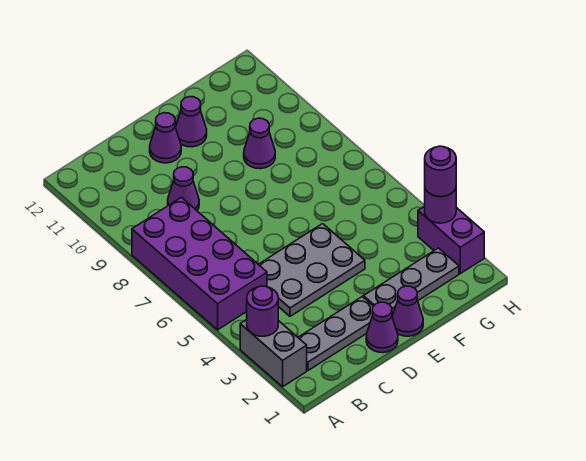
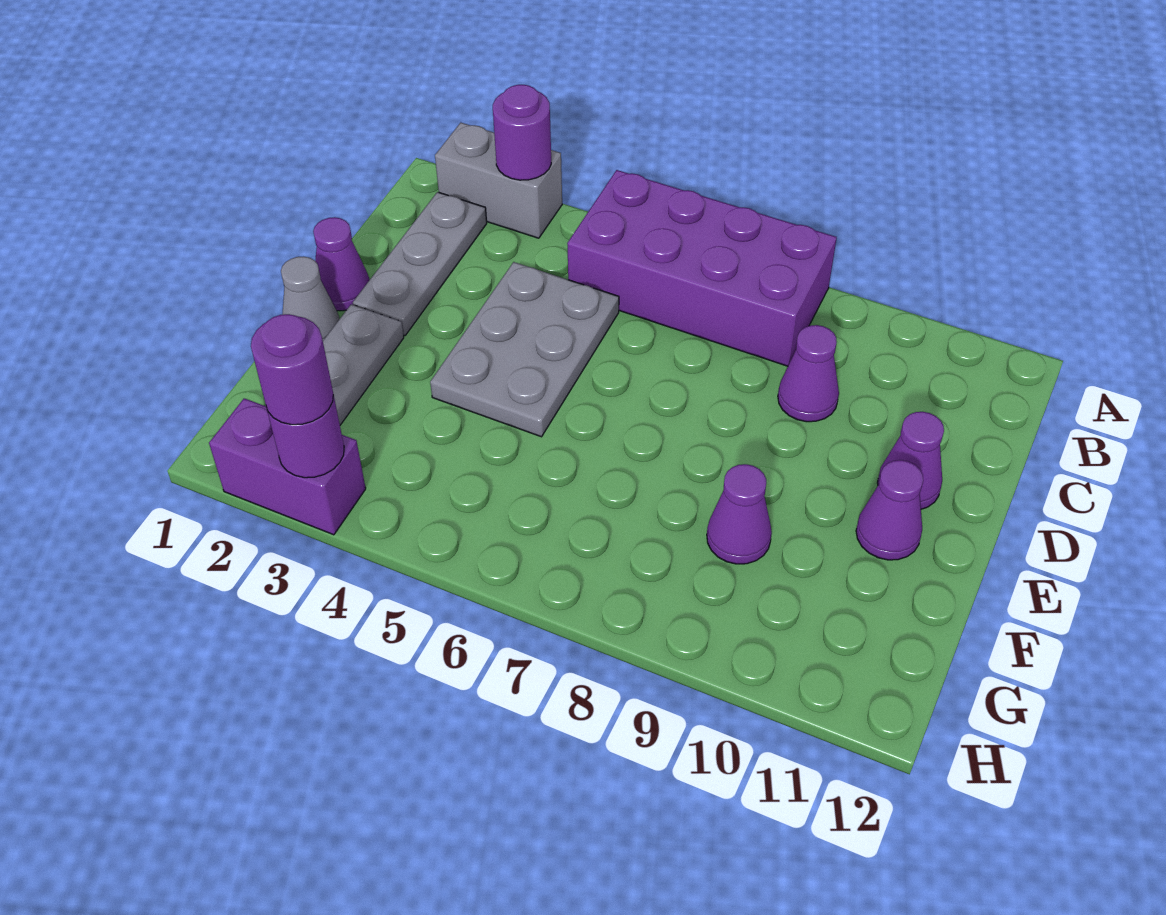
purple cone E1 level 1 -> grey cone E1 level 1

